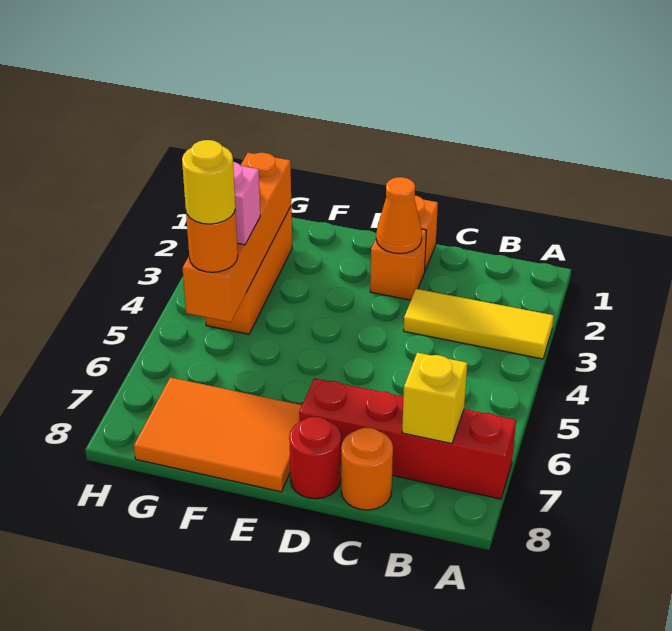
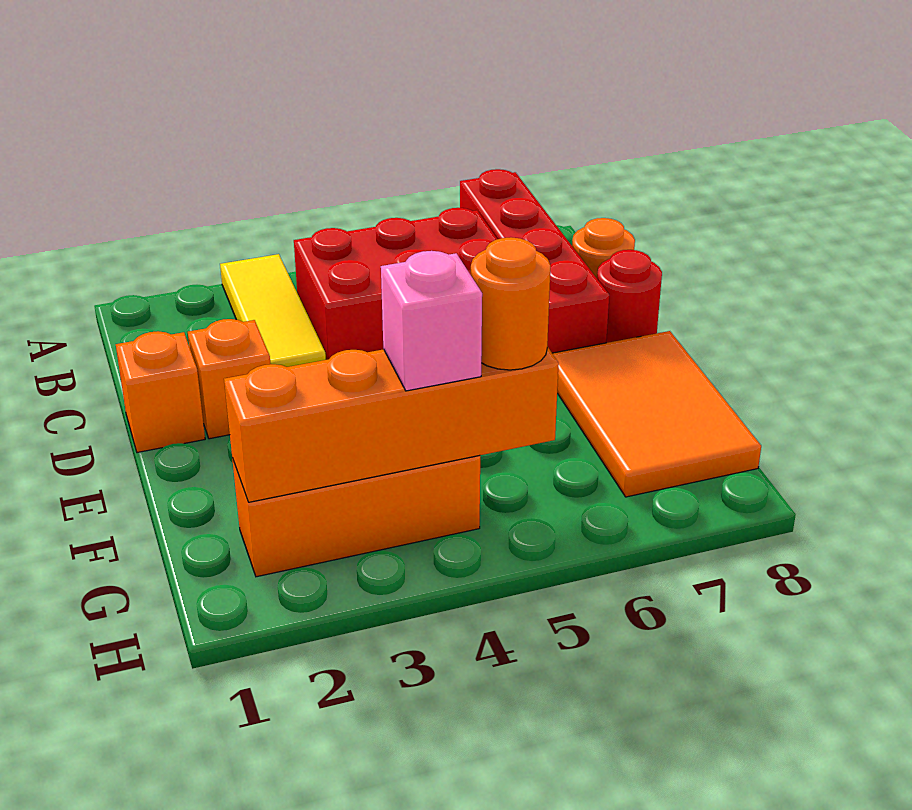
none -> red brick B4:C6 level 1
yellow brick B7 level 2 -> none
orange cone D2 level 2 -> none
yellow round brick G5 level 4 -> none

